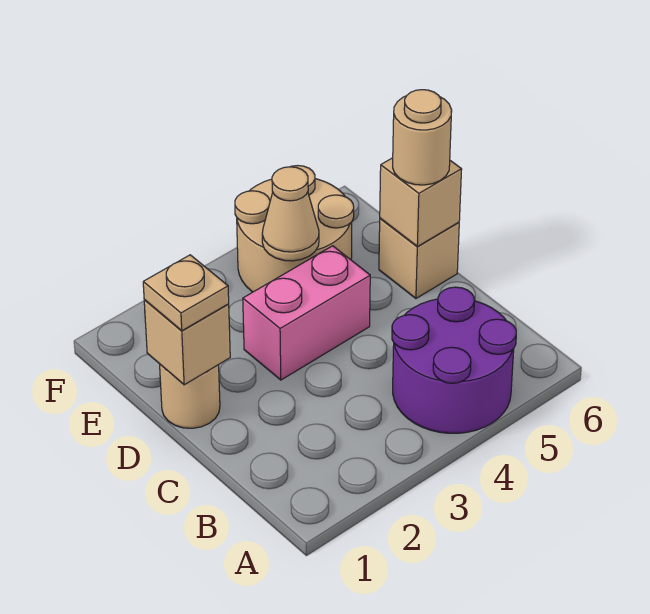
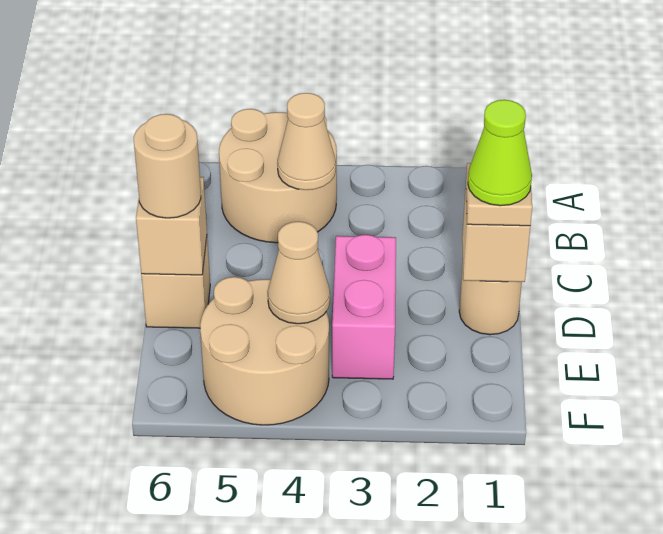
purple round brick A4:B5 level 1 -> tan round brick A4:B5 level 1
none -> tan cone B4 level 2
none -> lime cone D1 level 4
pink brick D3:D4 level 1 -> pink brick D3:E3 level 1

